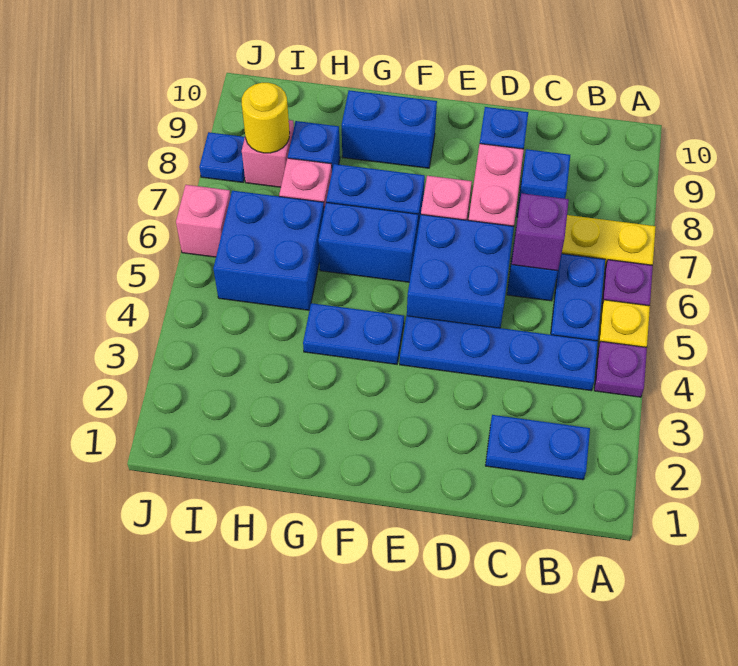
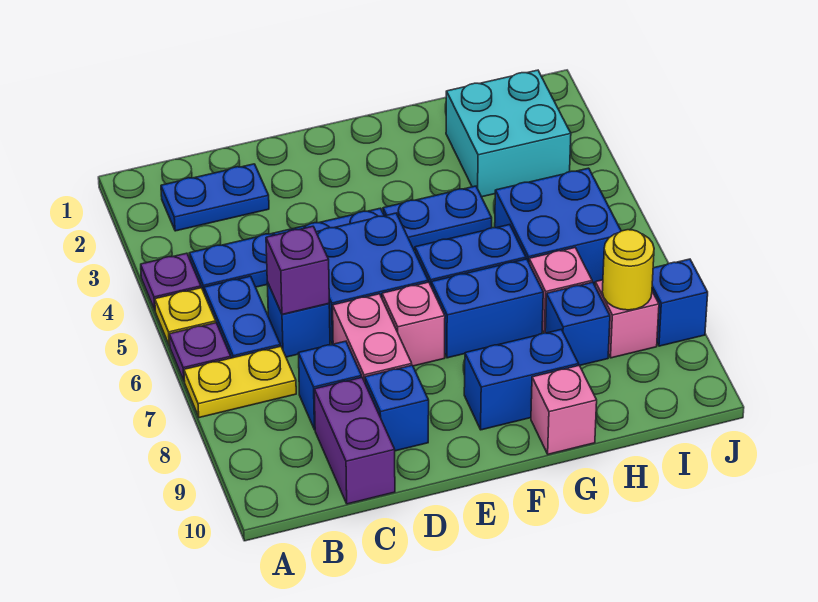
none -> purple brick C9:C10 level 1
none -> cyan brick H2:I3 level 1
pink brick J6 level 1 -> pink brick G10 level 1
blue plate J8 level 1 -> blue brick J8 level 1

